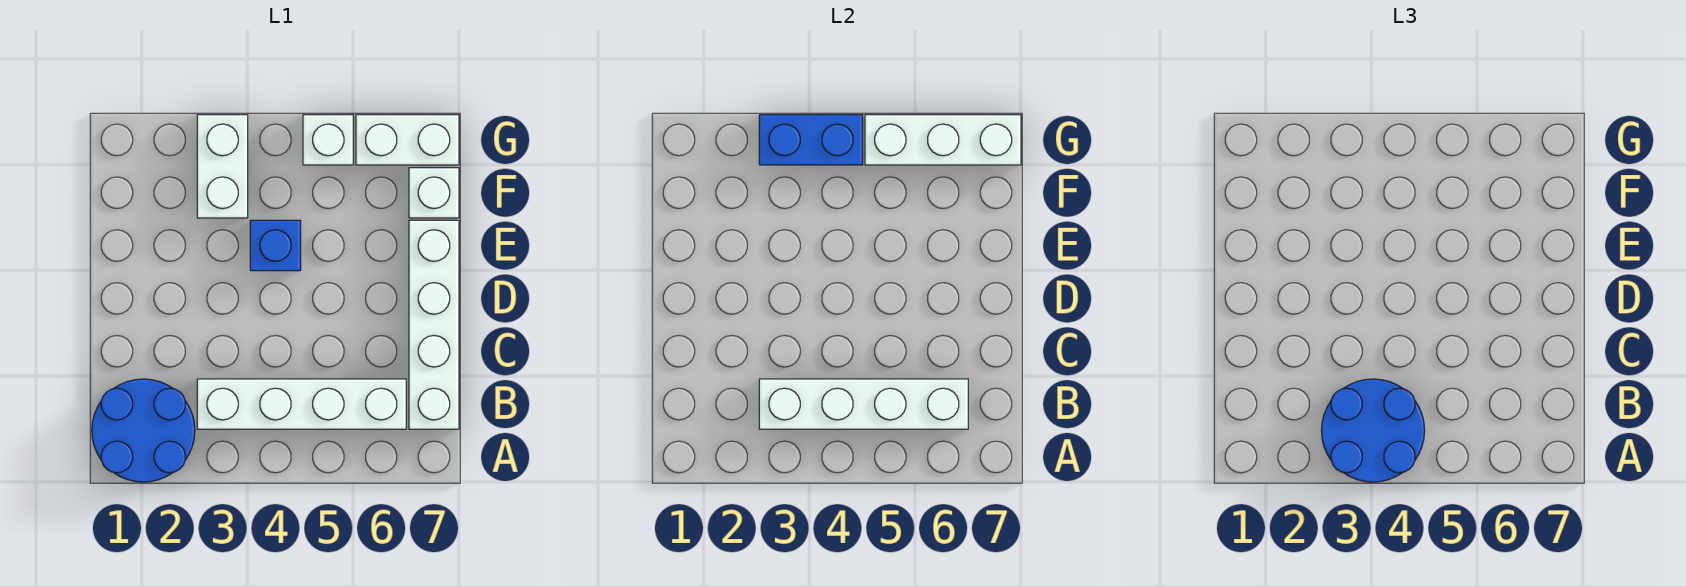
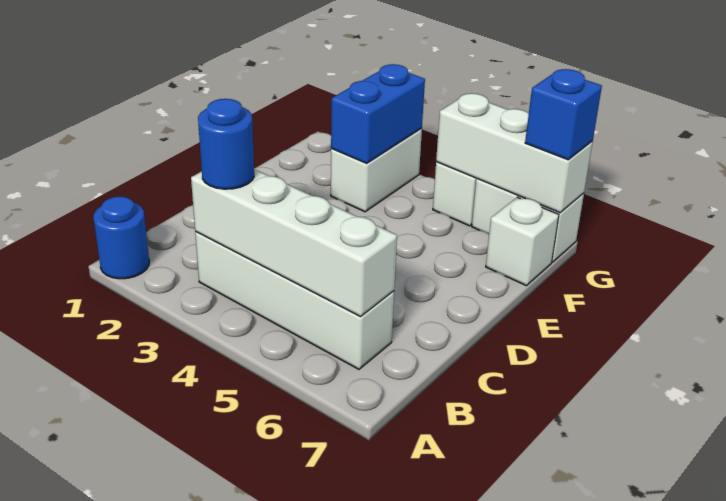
blue round brick A1:B2 level 1 -> blue round brick A1 level 1
blue round brick A3:B4 level 3 -> blue round brick B3 level 3
white brick B7:E7 level 1 -> none
blue brick E4 level 1 -> blue brick G7 level 3
blue brick G3:G4 level 2 -> blue brick F3:G3 level 2

